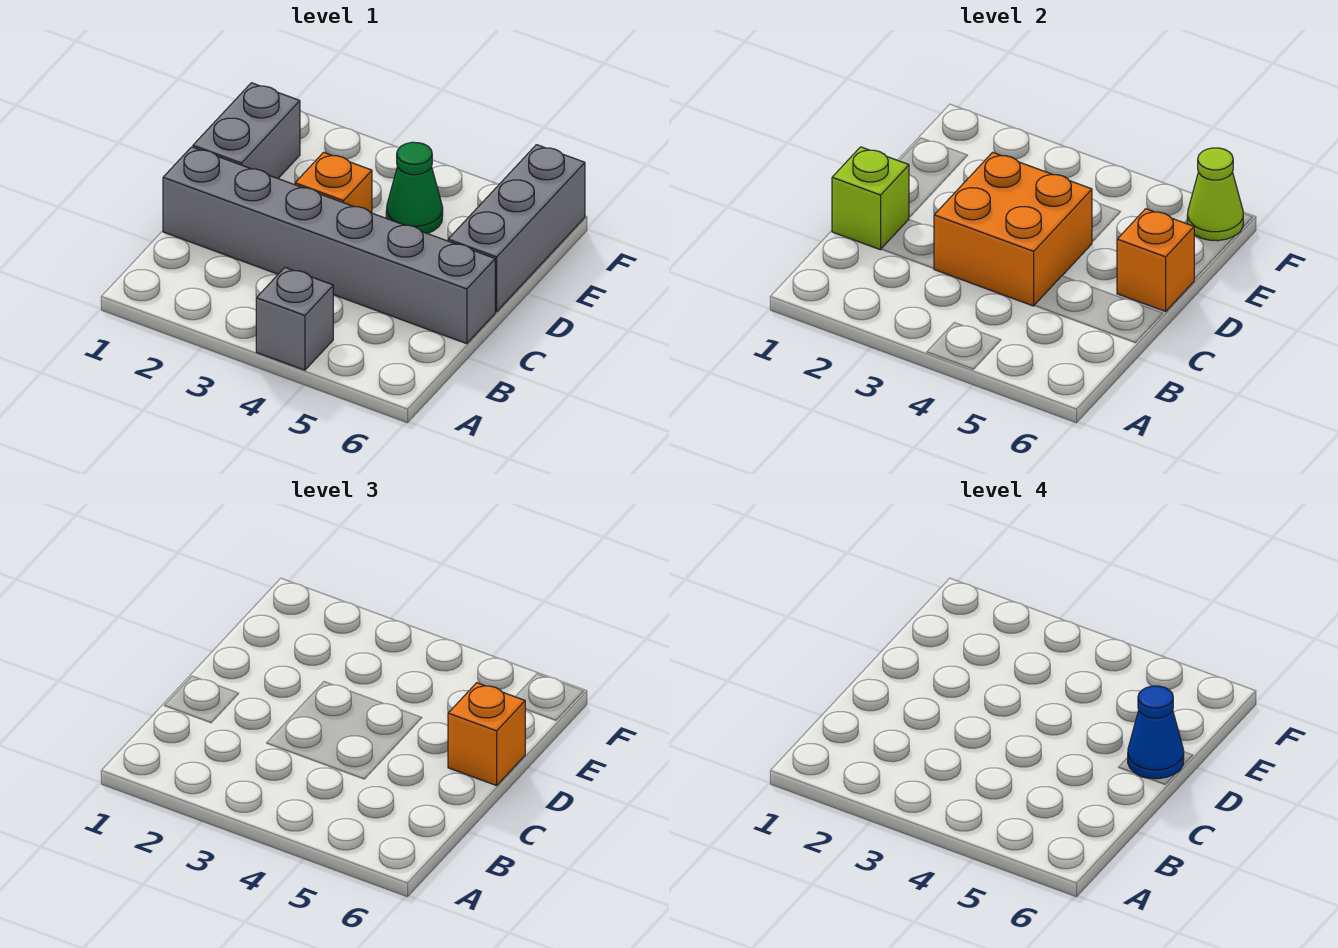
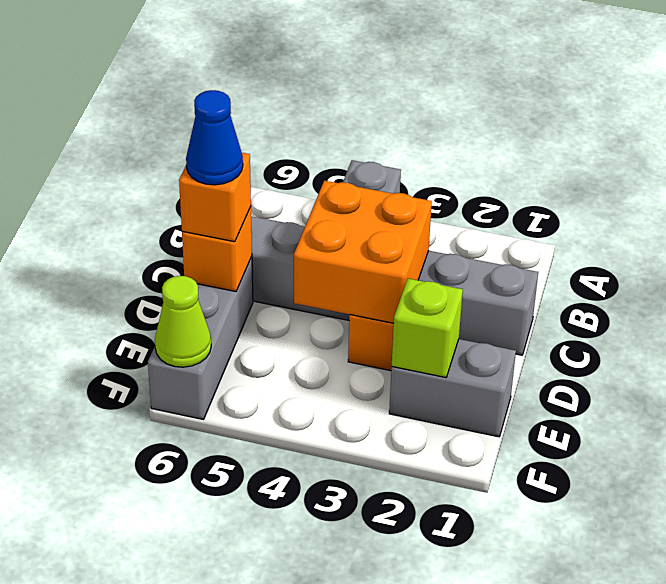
lime brick C1 level 2 -> lime brick E2 level 2
grey brick D1:E1 level 1 -> grey brick E1:E2 level 1
green cone E4 level 1 -> none

